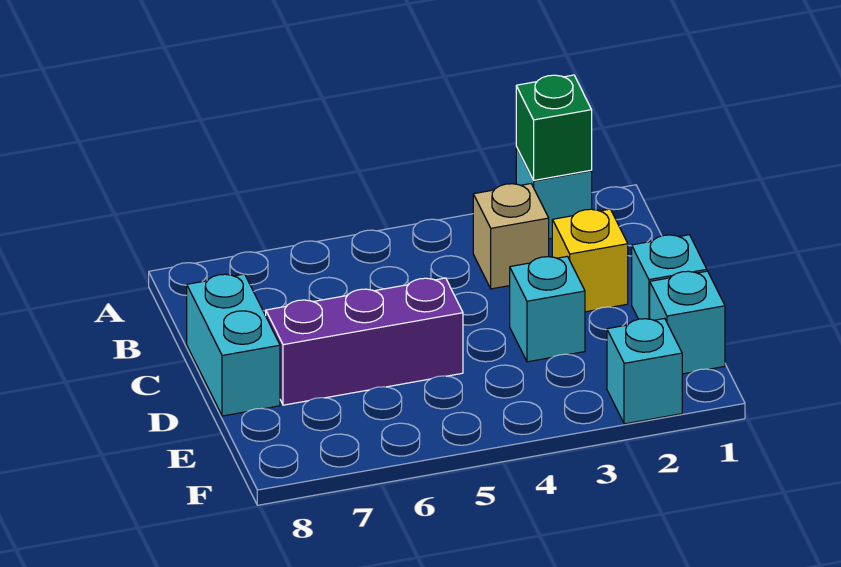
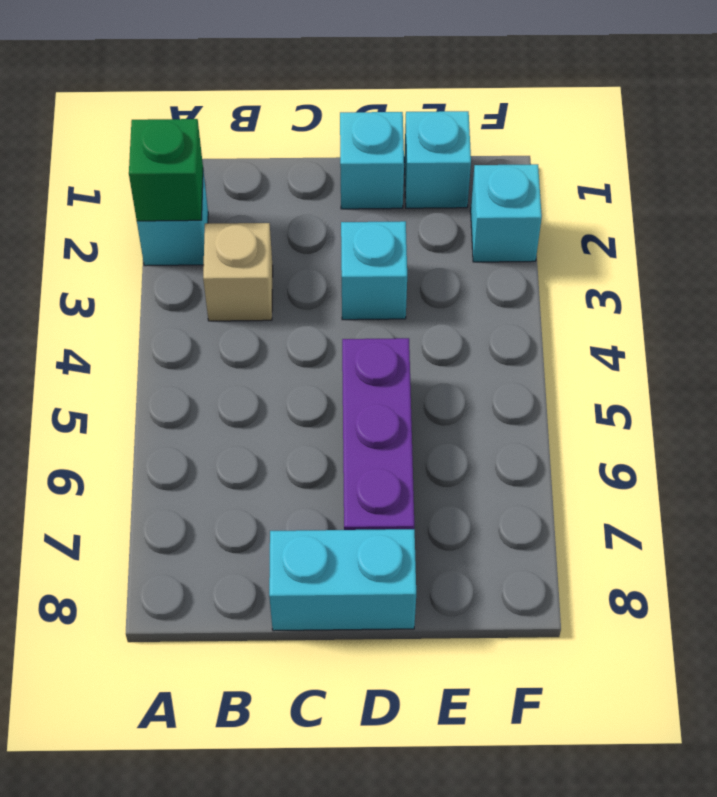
yellow brick C2 level 1 -> none

